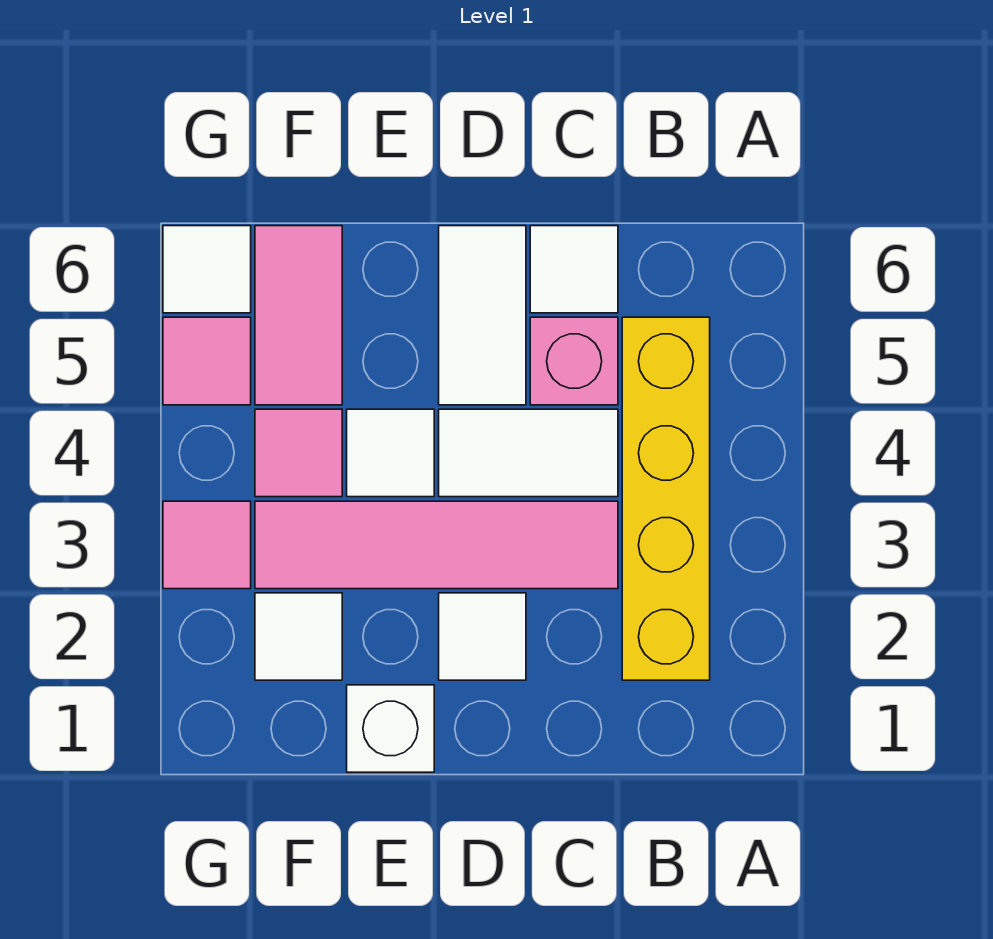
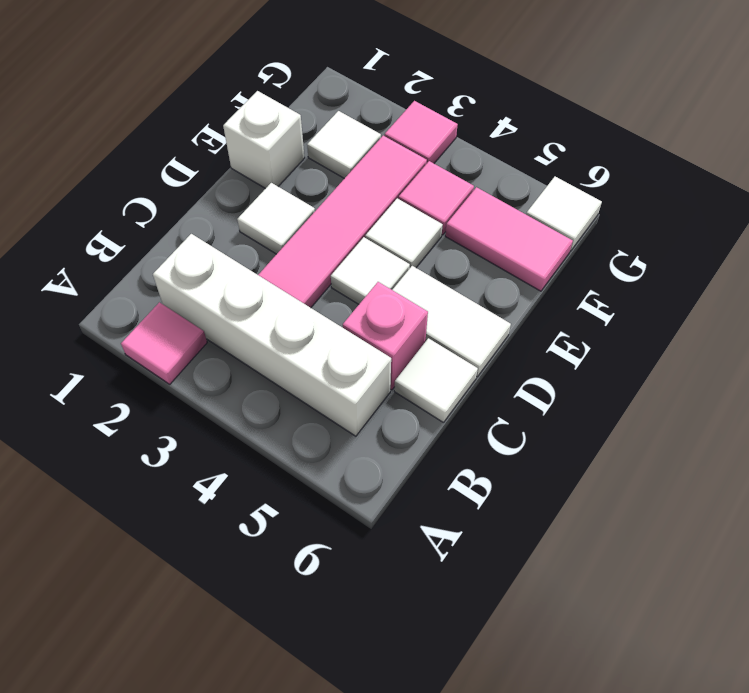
yellow brick B2:B5 level 1 -> white brick B2:B5 level 1
white tile C4:D4 level 1 -> white tile D4 level 1
pink tile G5 level 1 -> pink tile A2 level 1

